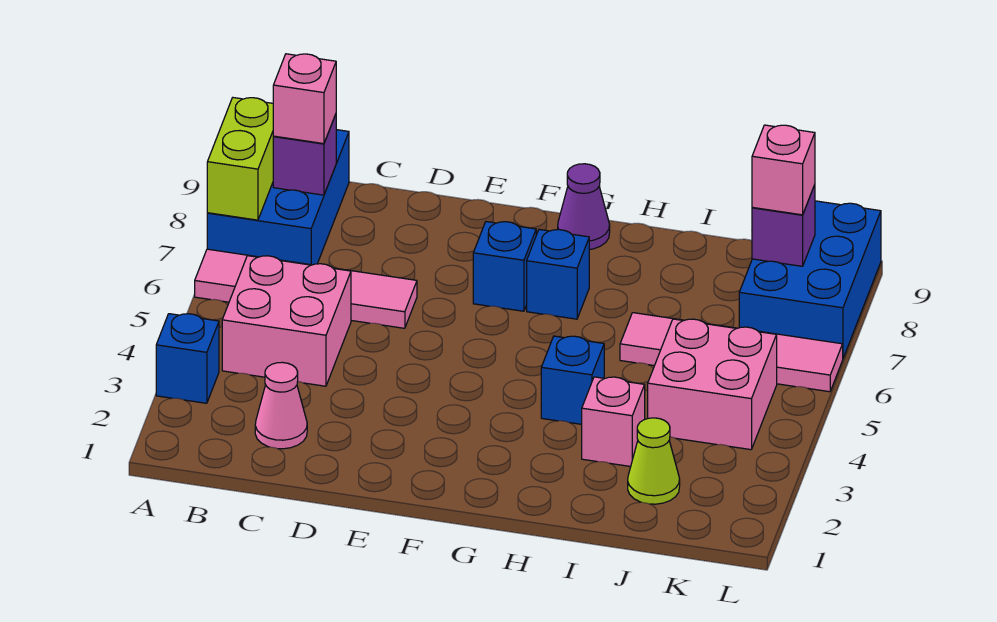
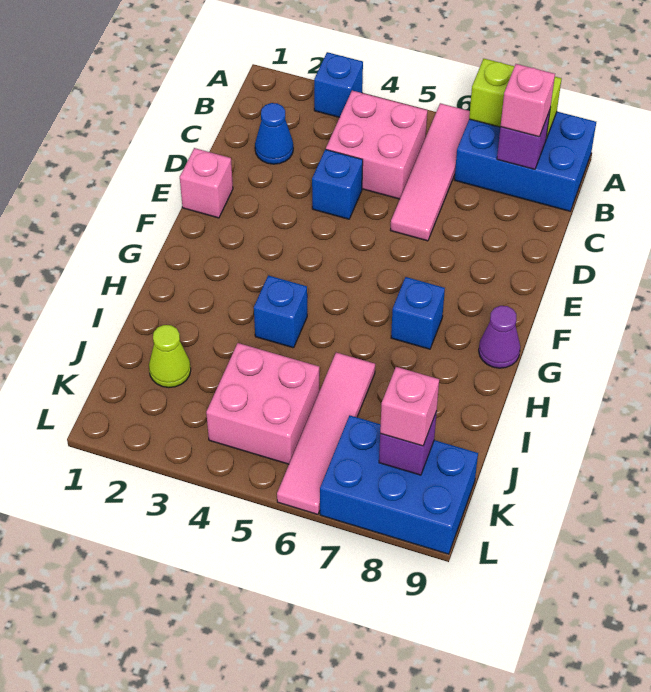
pink cone C2 level 1 -> blue cone C2 level 1
blue brick F7 level 1 -> blue brick D4 level 1
pink brick I3 level 1 -> pink brick E1 level 1

